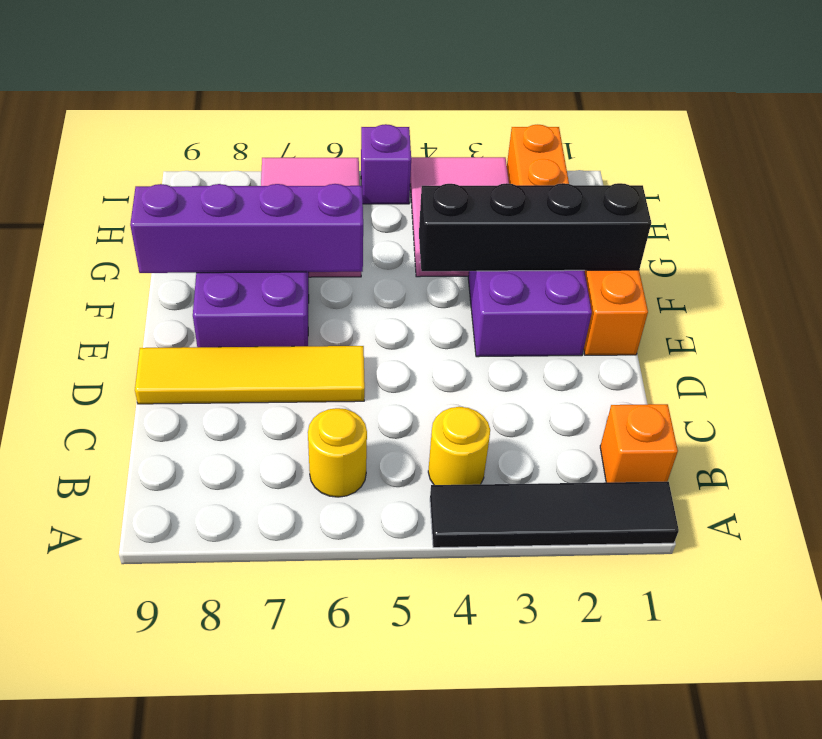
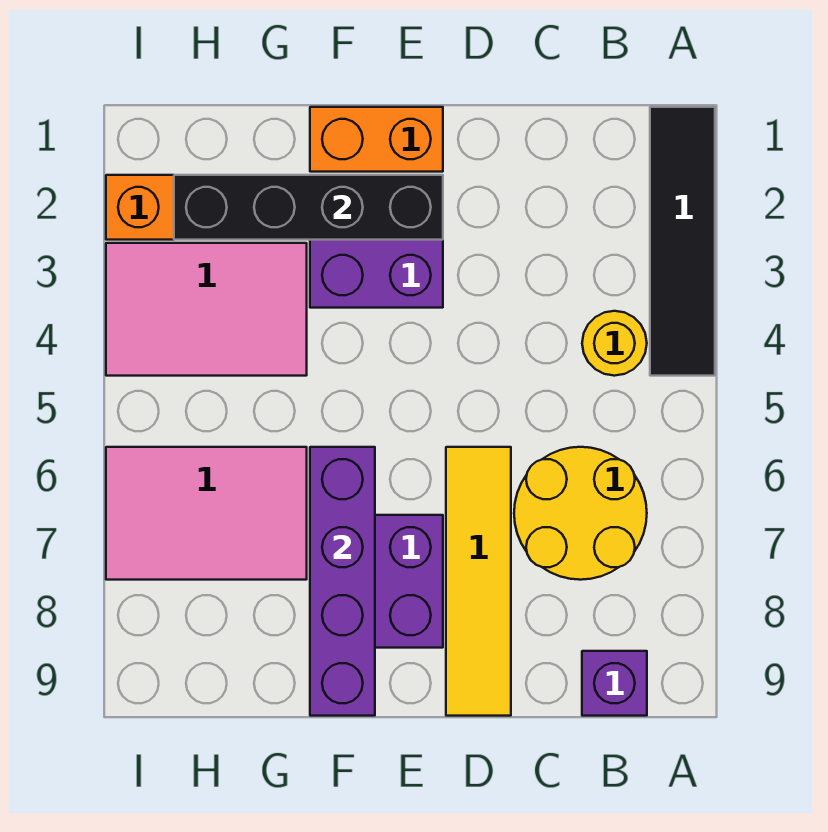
orange brick B1 level 1 -> none
yellow round brick B6 level 1 -> yellow round brick B6:C7 level 1
black brick F1:F4 level 2 -> black brick E2:H2 level 2
purple brick I5 level 1 -> purple brick B9 level 1

